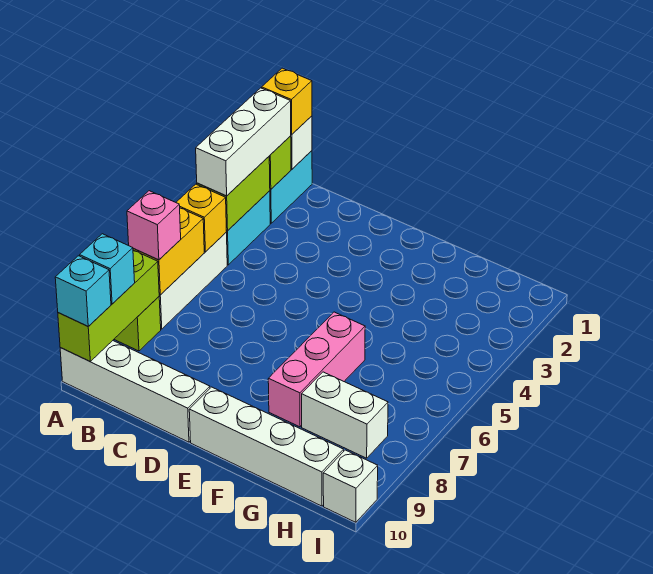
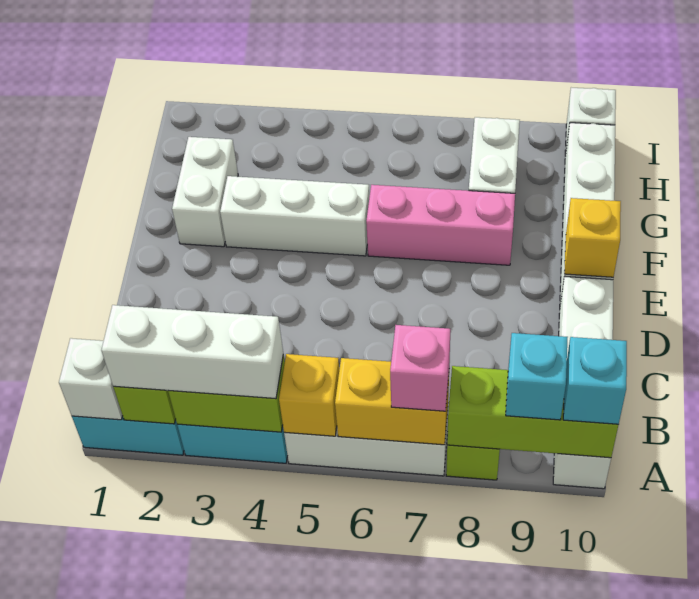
yellow brick A1 level 3 -> yellow brick E10 level 2
none -> white brick F2:G2 level 1
none -> white brick F3:F5 level 1

